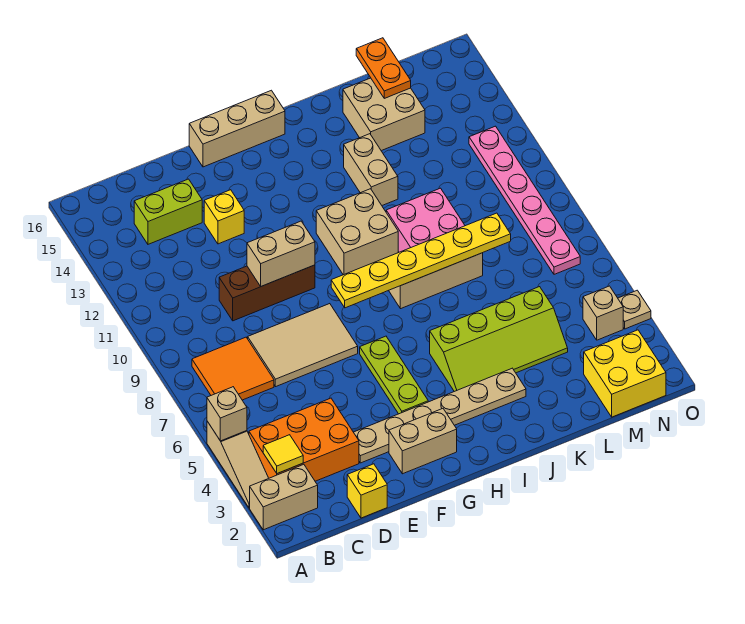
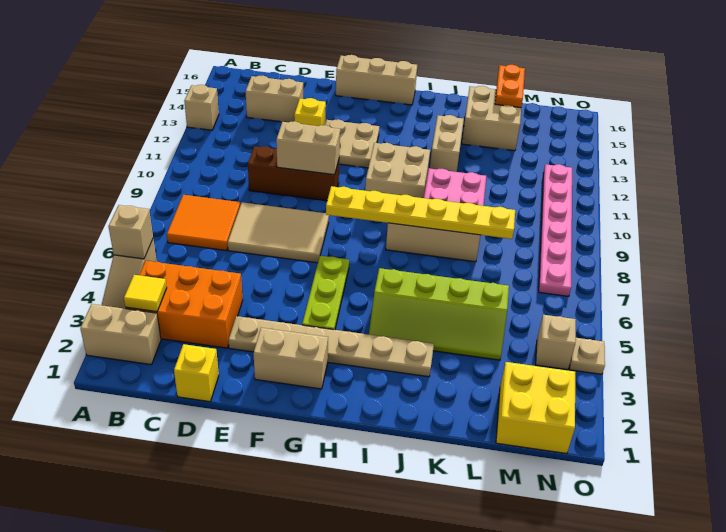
none -> tan brick A13 level 1
lime brick C14:D14 level 1 -> tan brick C14:D14 level 1
none -> tan plate F12:G13 level 1

